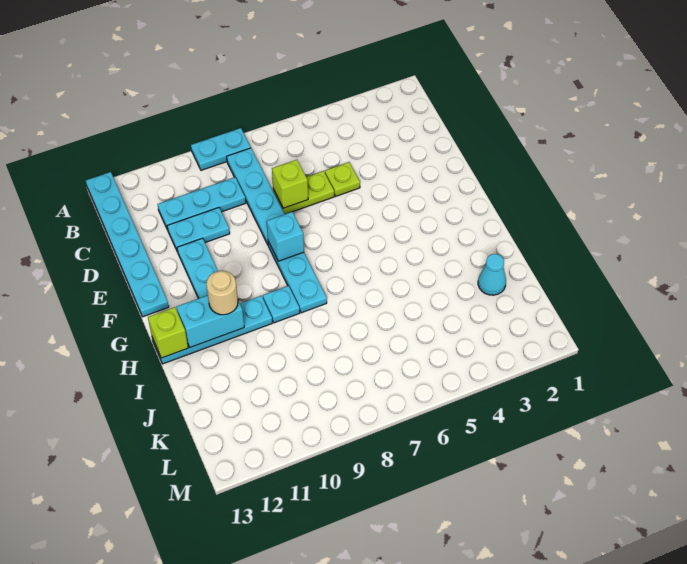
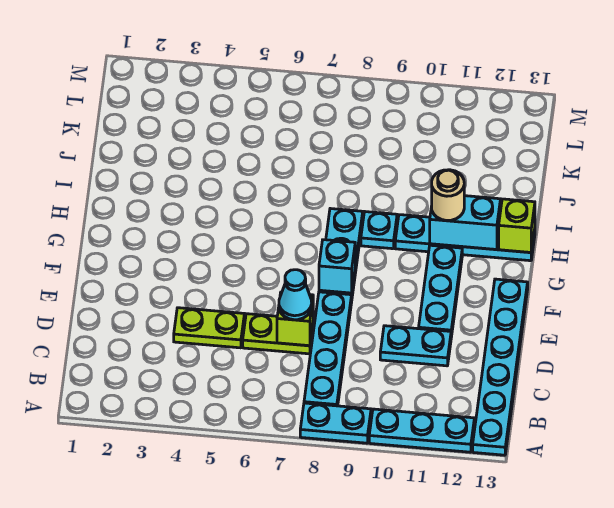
cyan plate C9:C11 level 1 -> cyan plate A10:A12 level 1
lime plate D5 level 1 -> lime plate D4:D5 level 1
cyan cone J2 level 1 -> cyan cone D7 level 3

